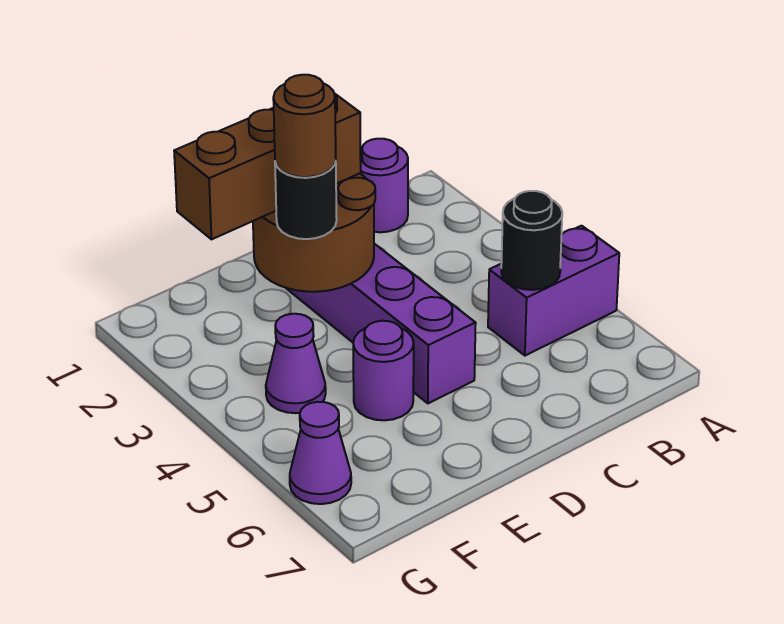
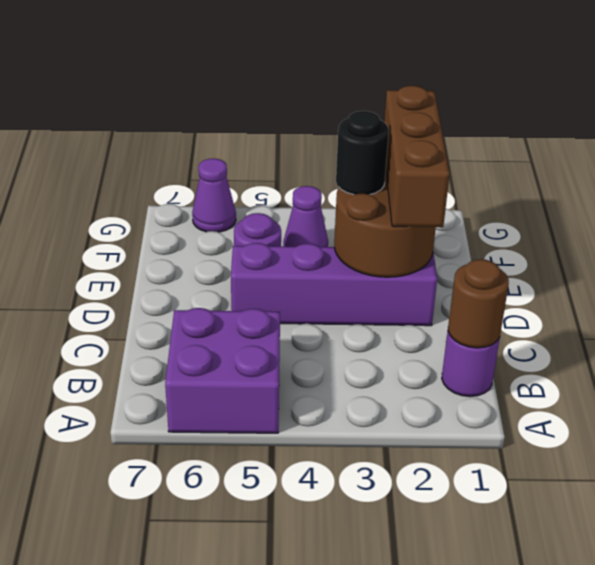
purple brick A5:B5 level 1 -> purple brick A5:B6 level 1
black round brick B5 level 2 -> none
brown round brick E3 level 4 -> brown round brick B1 level 2

